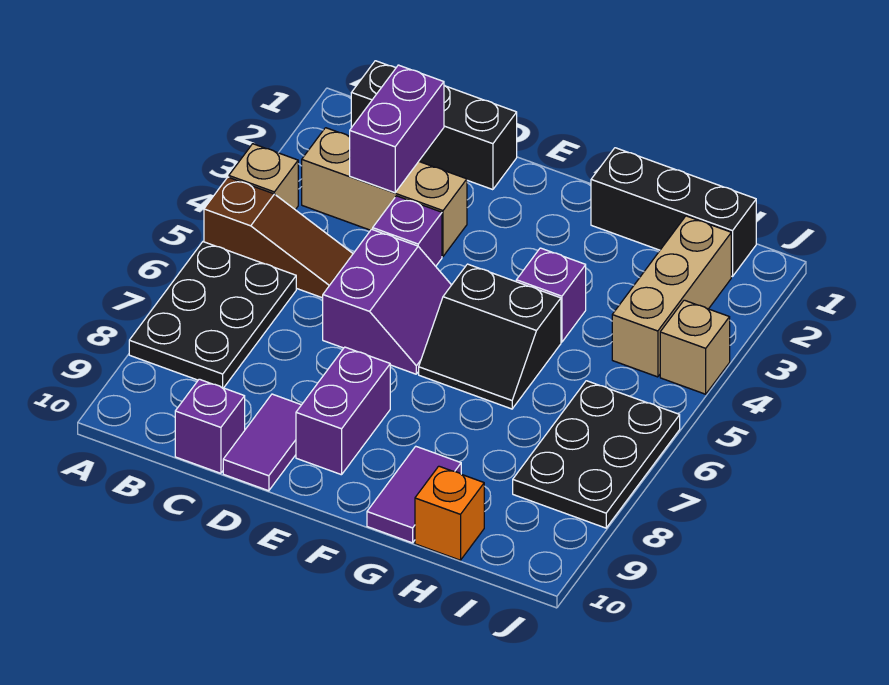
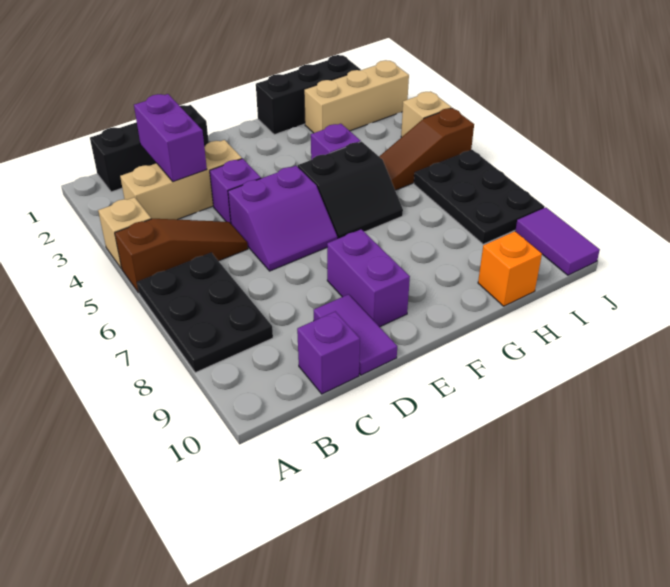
purple slope D5:E6 level 1 top D -> purple slope D5:E6 level 1 top 5
purple tile G9:G10 level 1 -> purple tile J9:J10 level 1
none -> brown slope H5:J5 level 1 top J
tan brick I2:I4 level 1 -> tan brick H2:J2 level 1

